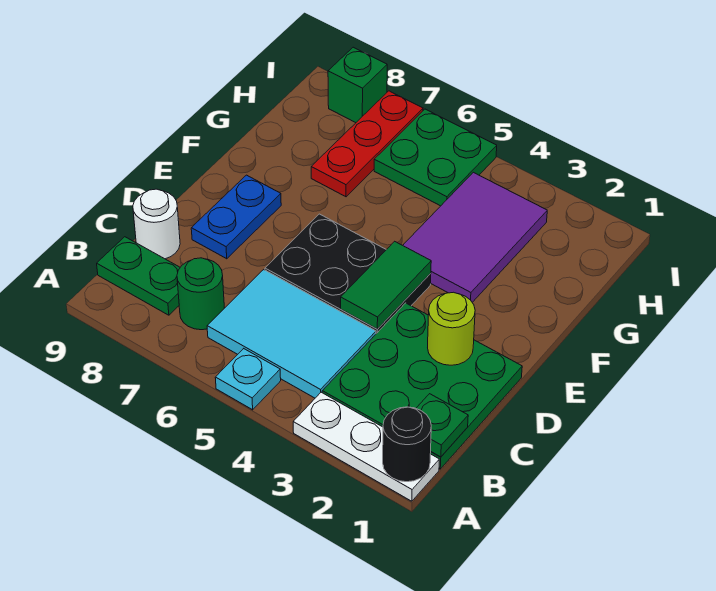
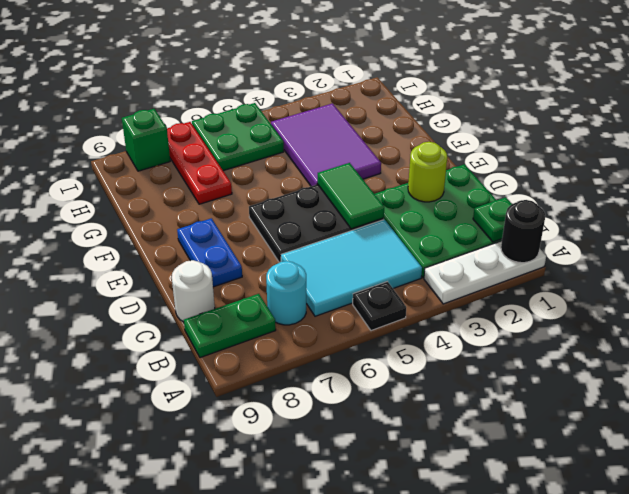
cyan plate A5 level 1 -> black plate A5 level 1
green round brick B7 level 1 -> cyan round brick B7 level 1

